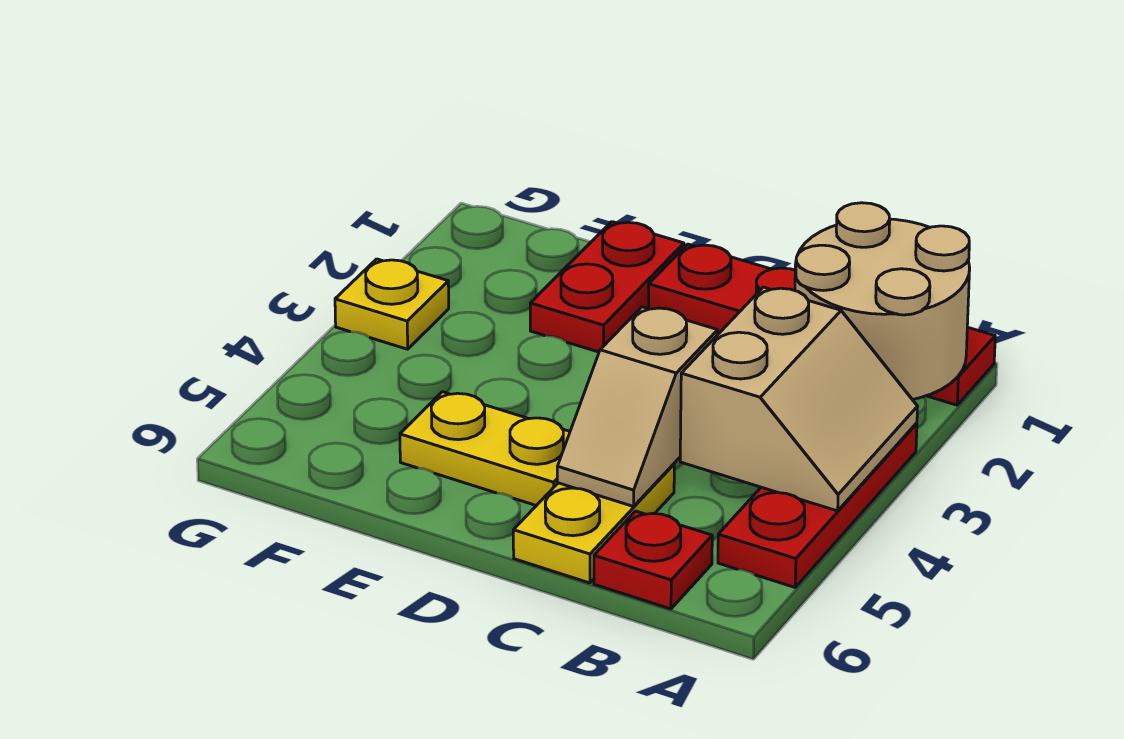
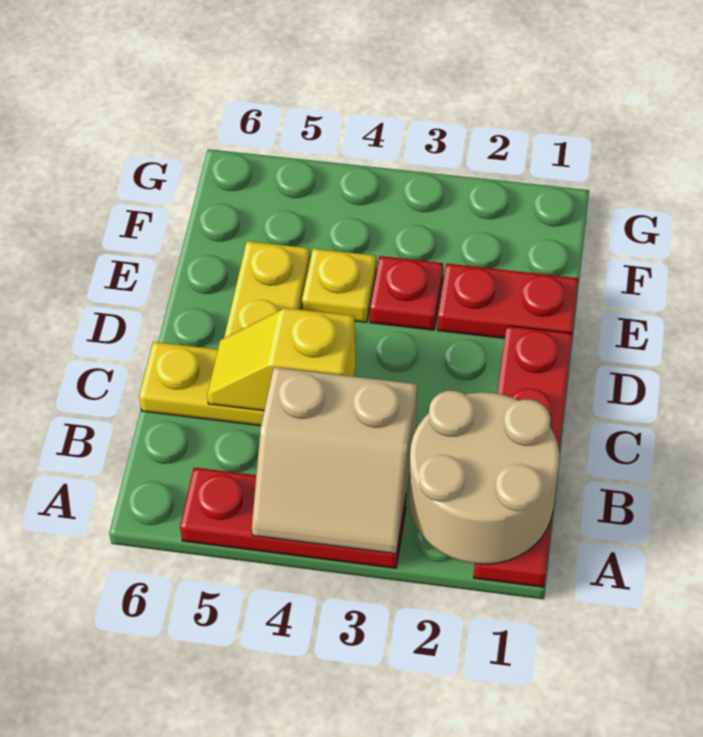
red plate B6 level 1 -> red plate E3 level 1
tan slope C4:C5 level 2 top 4 -> yellow slope C4:C5 level 2 top 4
yellow plate G3 level 1 -> yellow plate E4 level 1

